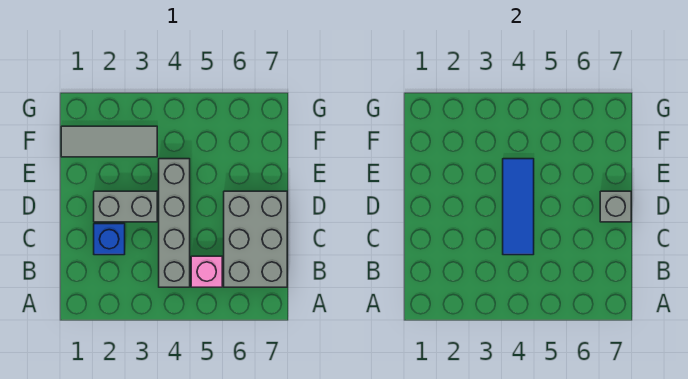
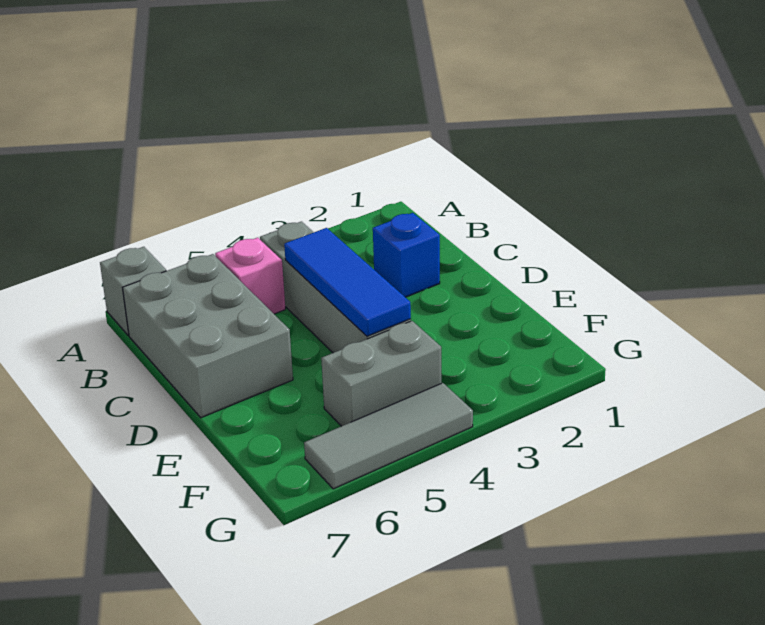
grey brick D2:D3 level 1 -> grey brick F4:F5 level 1
grey brick D7 level 2 -> grey brick A7 level 1
grey tile F1:F3 level 1 -> grey tile G4:G6 level 1

